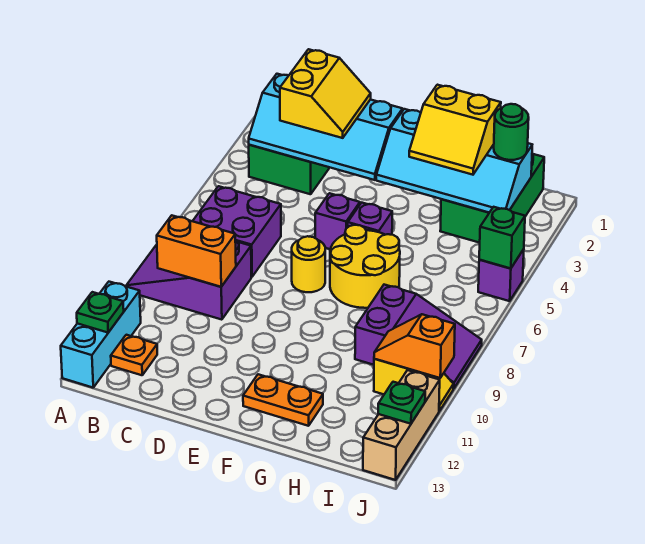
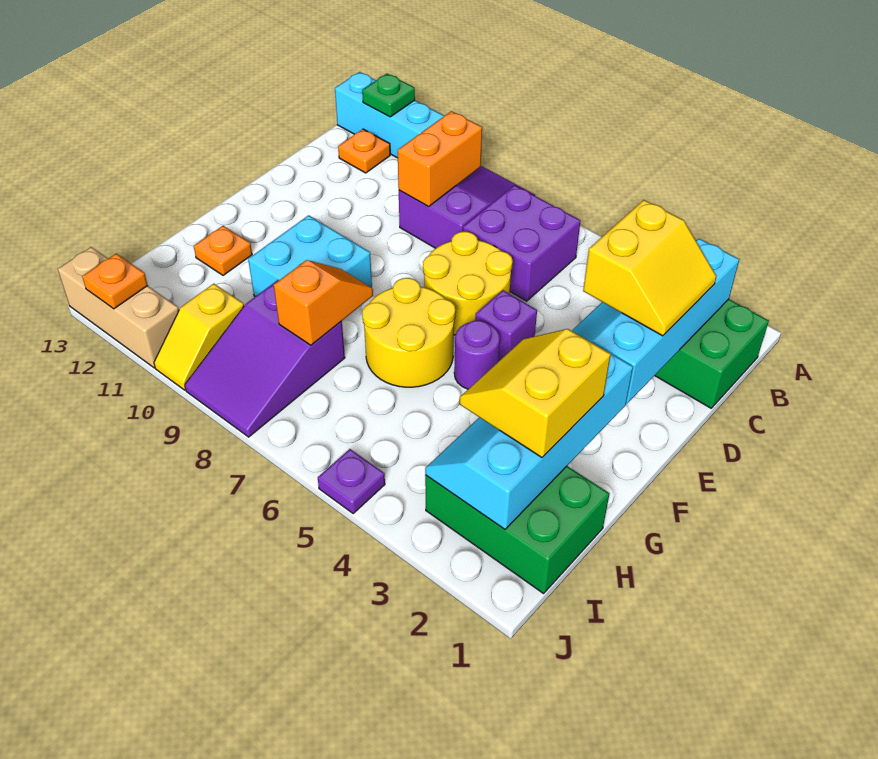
yellow slope C2:D3 level 3 top C -> yellow slope C2:D3 level 3 top 3
yellow round brick E7 level 1 -> yellow round brick D6:E7 level 1
purple brick F5 level 1 -> purple round brick F5 level 1
none -> cyan brick F9:G10 level 1
orange plate F12:G12 level 1 -> orange plate G12 level 1
green round brick I2 level 3 -> none
orange slope I10:J10 level 2 top J -> orange slope G8:H8 level 2 top H
purple brick J5 level 1 -> purple plate J5 level 1
green brick J5 level 2 -> none
green plate J12 level 2 -> orange plate J12 level 2

